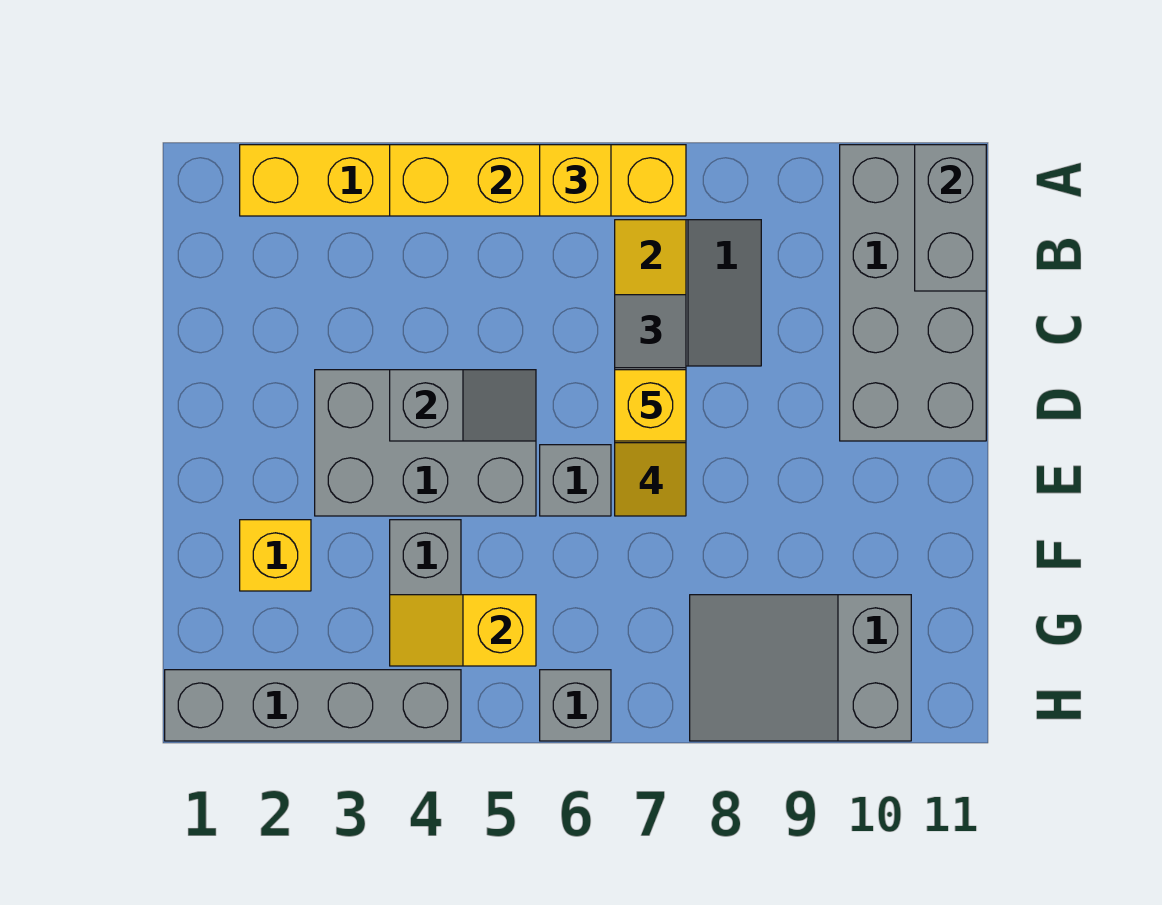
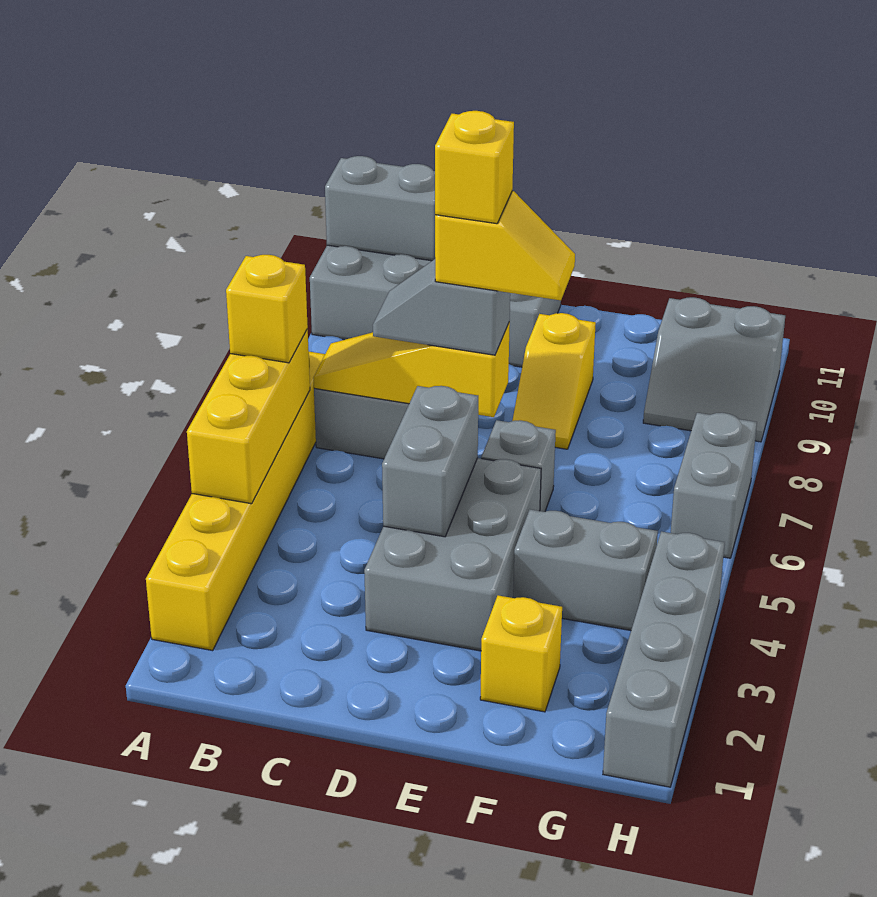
grey slope D4:D5 level 2 top 4 -> grey brick D4:D5 level 2
yellow slope G4:G5 level 2 top 5 -> yellow slope E8:E9 level 1 top 9
grey slope G8:H10 level 1 top 10 -> grey slope G9:H10 level 1 top 10
grey brick H6 level 1 -> grey brick H6:H7 level 1

